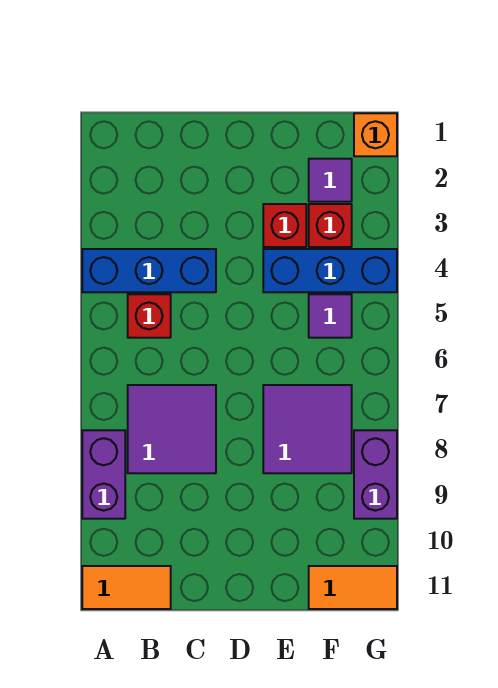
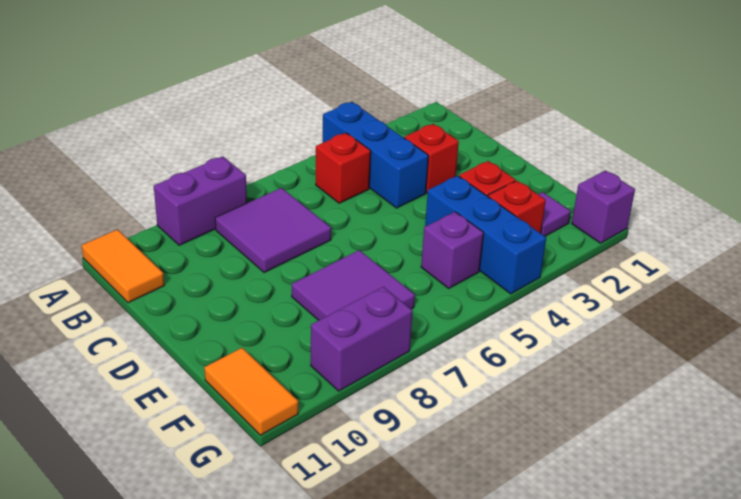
none -> red brick C3 level 1
purple tile F5 level 1 -> purple brick F5 level 1
orange brick G1 level 1 -> purple brick G1 level 1

